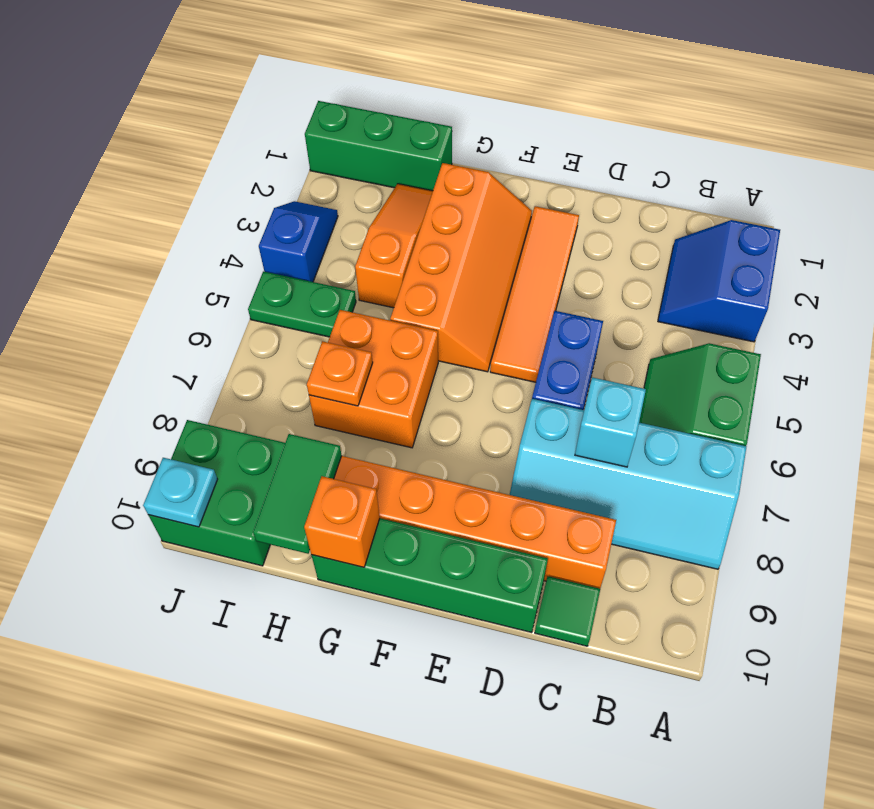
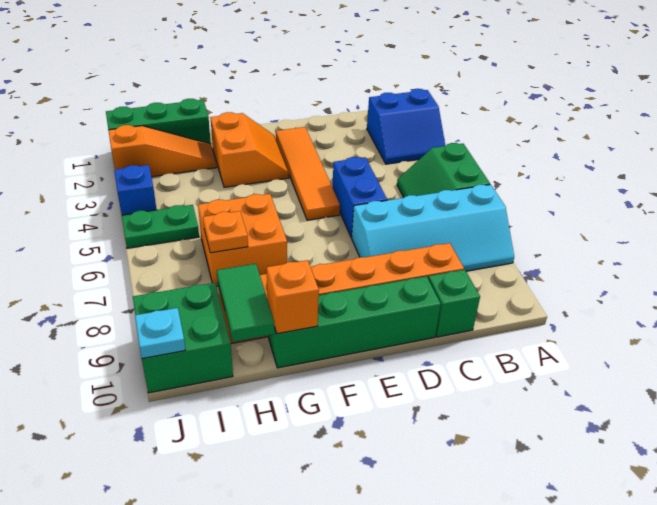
blue slope A2:B3 level 1 top A -> blue slope A2:B3 level 1 top 2
cyan brick C7 level 2 -> none
green tile C10 level 1 -> green brick C10 level 1
orange slope F2:G5 level 1 top G -> orange slope F2:G3 level 1 top G
orange slope H2:H4 level 1 top 4 -> orange slope H2:J2 level 1 top J

